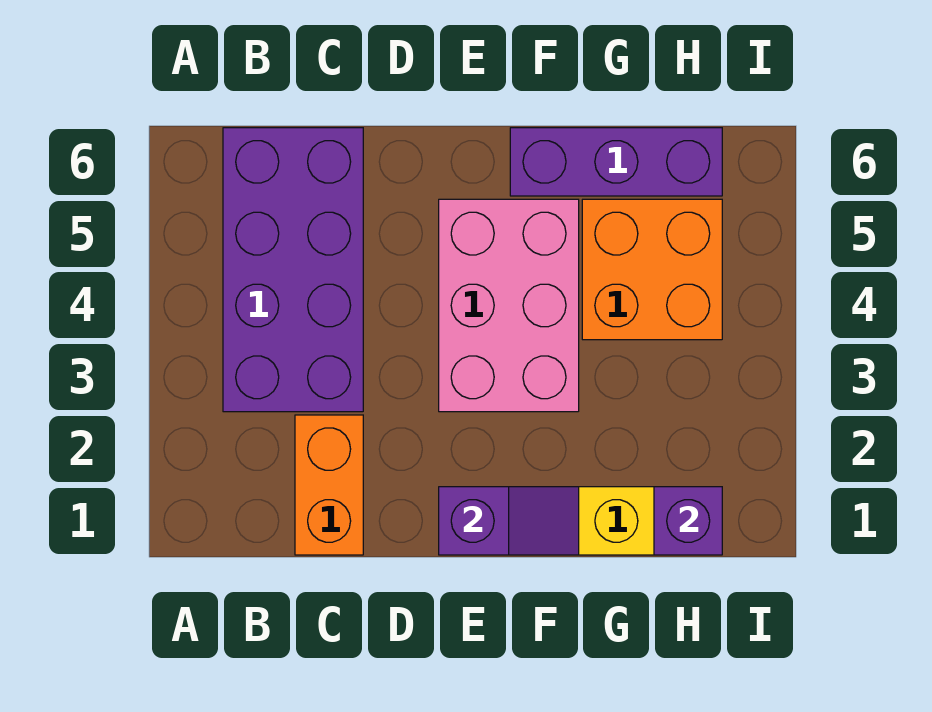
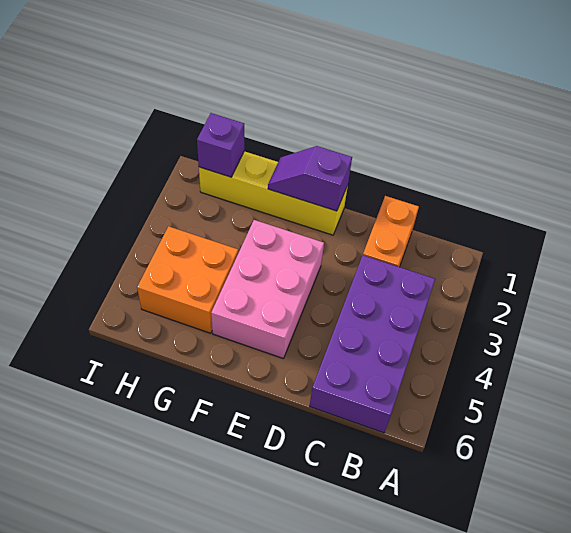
purple brick F6:H6 level 1 -> none

